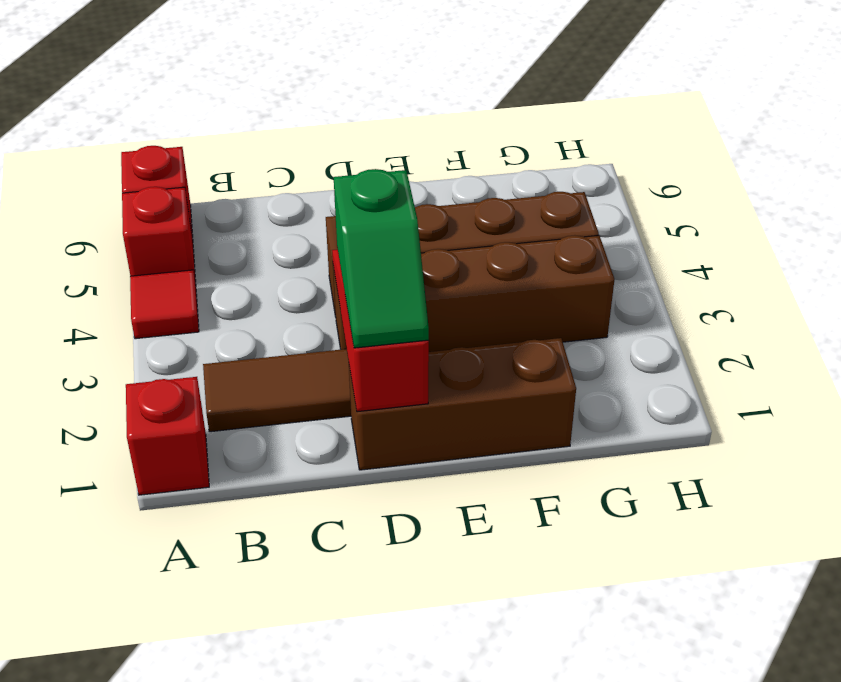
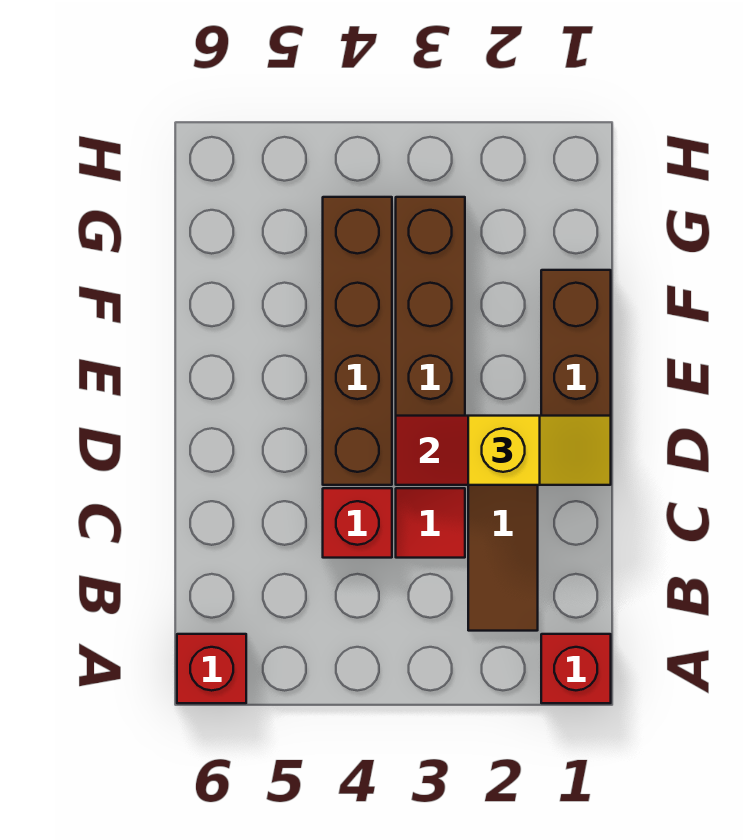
red tile A4 level 1 -> red tile C3 level 1
red brick A5 level 1 -> red brick C4 level 1
green slope D1:D2 level 3 top 2 -> yellow slope D1:D2 level 3 top 2

